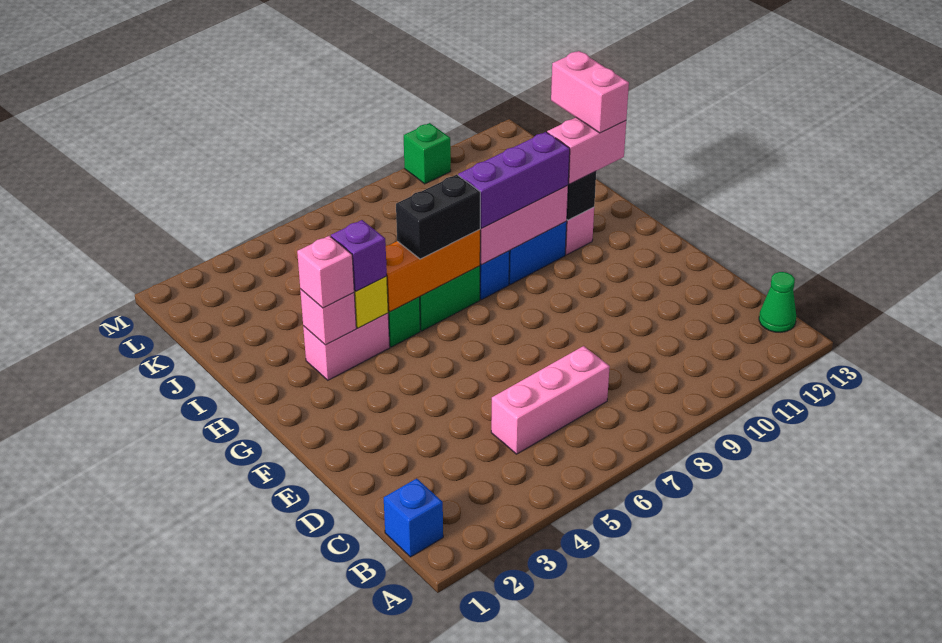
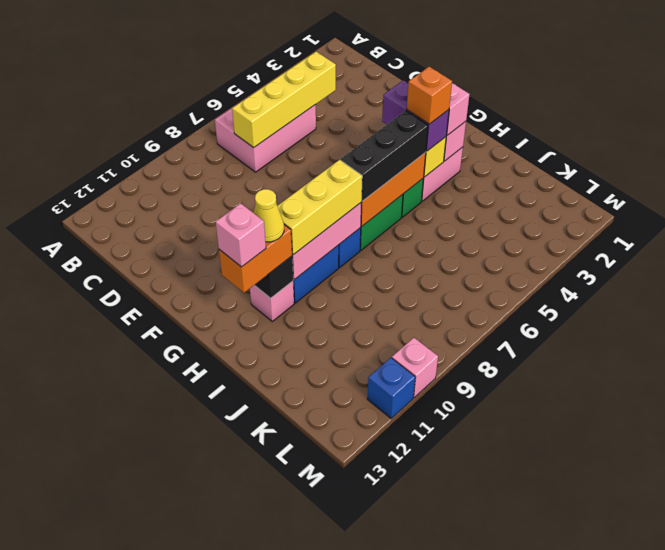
blue brick B1 level 1 -> blue brick M11 level 1
green cone B13 level 1 -> none
none -> yellow brick C4:C7 level 2
pink brick C5:C7 level 1 -> pink brick B5:C7 level 1
purple brick H4 level 3 -> purple brick G4:H4 level 3
none -> orange brick H4 level 4
black brick H6:H7 level 3 -> black brick H5:H7 level 3
purple brick H8:H10 level 3 -> yellow brick H8:H10 level 3
pink brick H11:H12 level 3 -> orange brick H11:H12 level 3
none -> yellow cone H11 level 4
pink brick H12:I12 level 4 -> pink brick H12 level 4
green brick M10 level 1 -> pink brick M10 level 1

